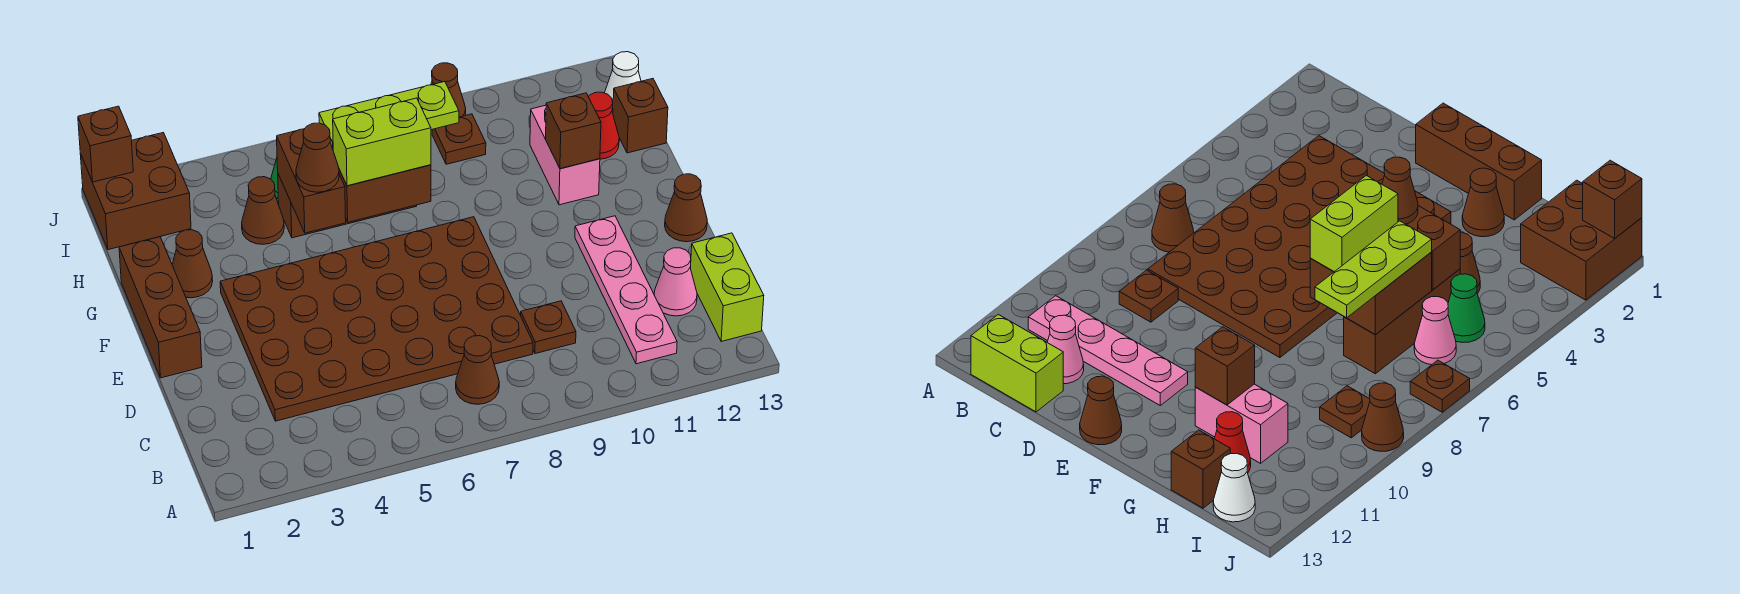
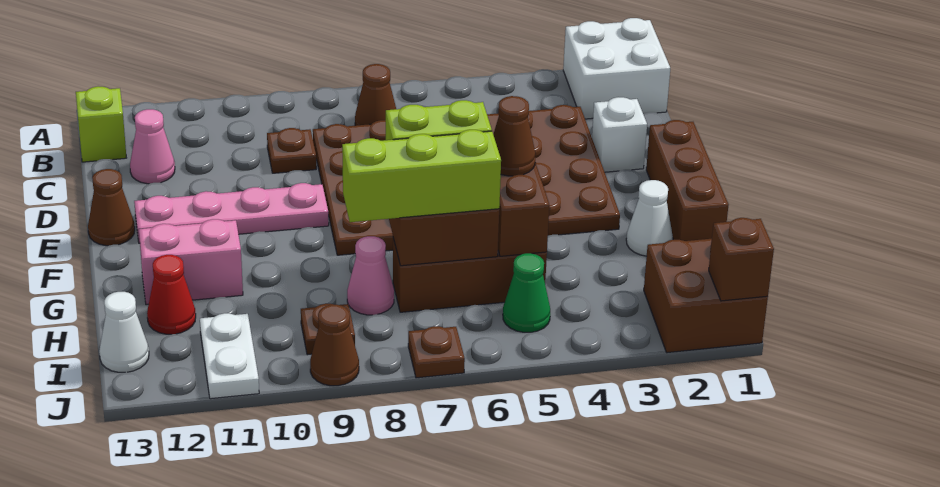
none -> white brick A1:B2 level 1
pink plate B11:E11 level 1 -> pink plate E9:E12 level 1
lime brick B13:C13 level 1 -> lime brick B13 level 1
none -> white brick D2 level 1
brown cone G2 level 1 -> white cone G2 level 1
pink brick G11:H11 level 1 -> pink brick G11:G12 level 1
brown brick G11 level 2 -> none
brown cone H4 level 1 -> none
lime plate H6:H8 level 3 -> lime brick H6:H8 level 3
brown brick H13 level 1 -> none
pink cone I6 level 1 -> pink cone H8 level 1
none -> white plate I11:J11 level 1

